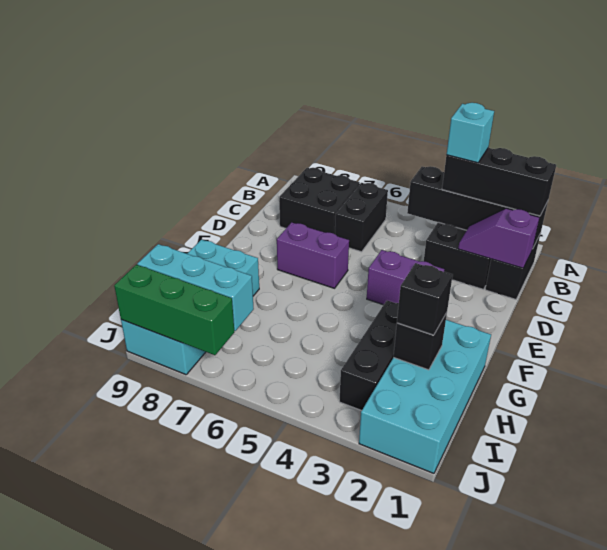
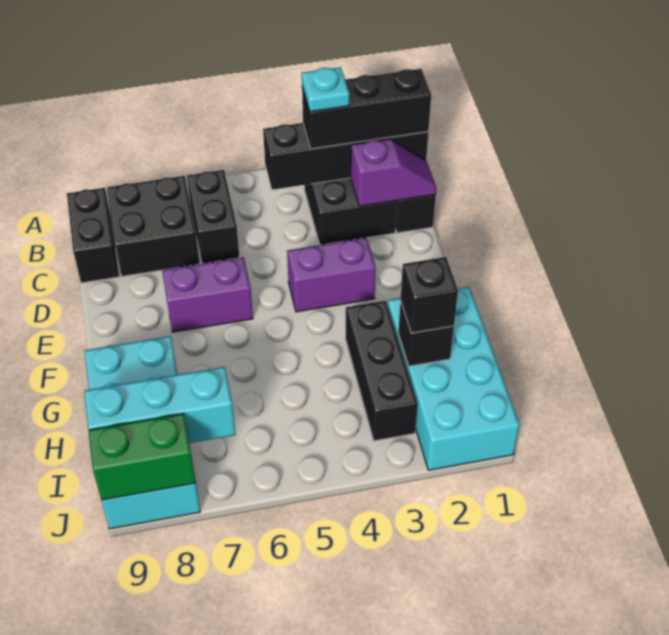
cyan brick B3 level 4 -> cyan plate B3 level 4
none -> black brick B9:C9 level 1
purple slope C1:C2 level 2 top 1 -> purple slope C1:C2 level 2 top 2
green brick J7:J9 level 2 -> green brick J8:J9 level 2

